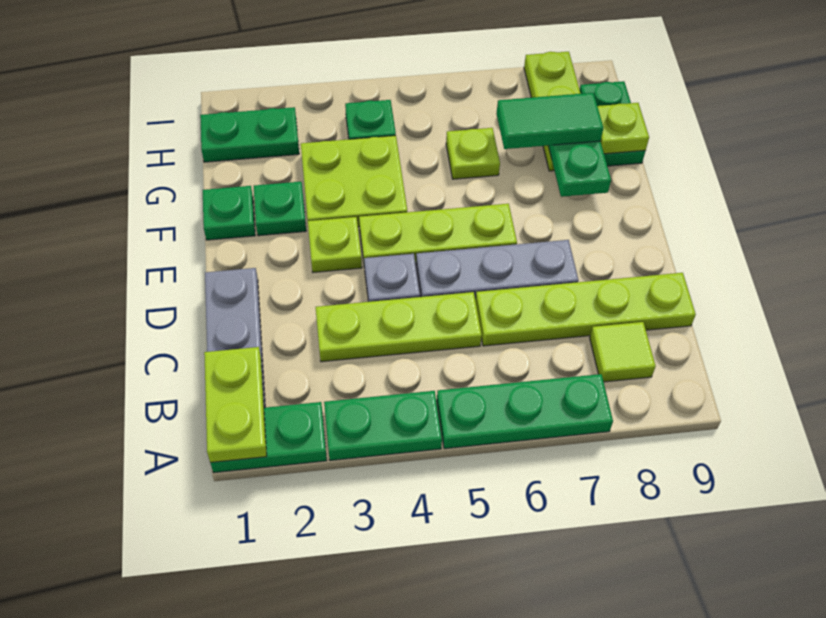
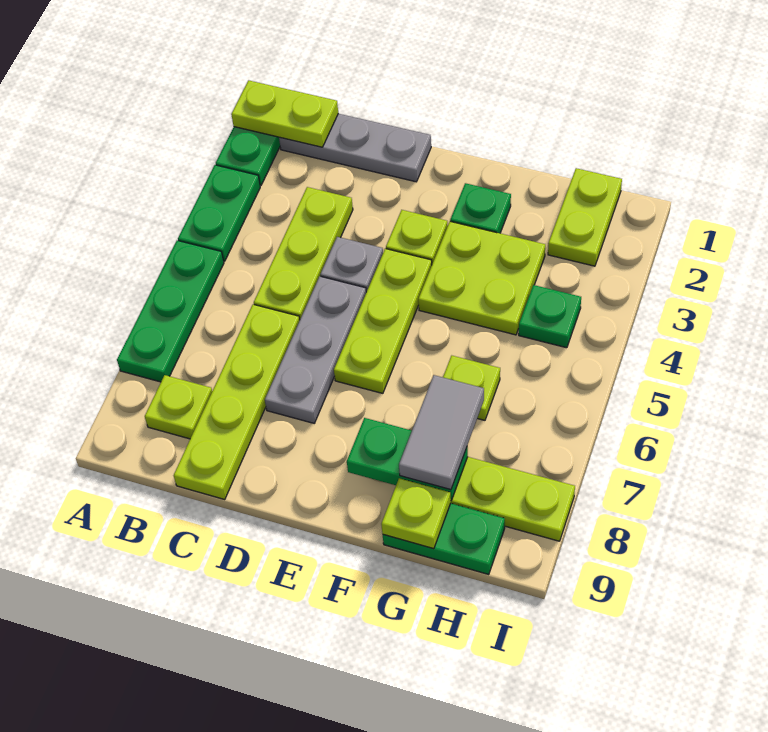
lime tile B8 level 1 -> lime plate B8 level 1
green plate F1 level 1 -> none
green tile G7:G8 level 3 -> grey tile G7:G8 level 3
green plate H1:H2 level 1 -> lime plate H1:H2 level 1

